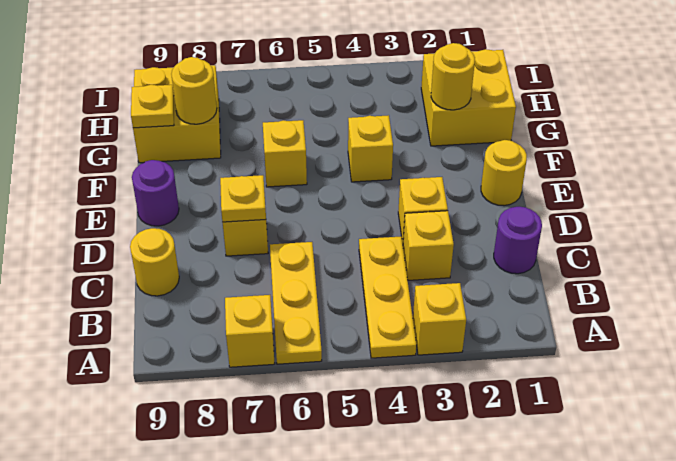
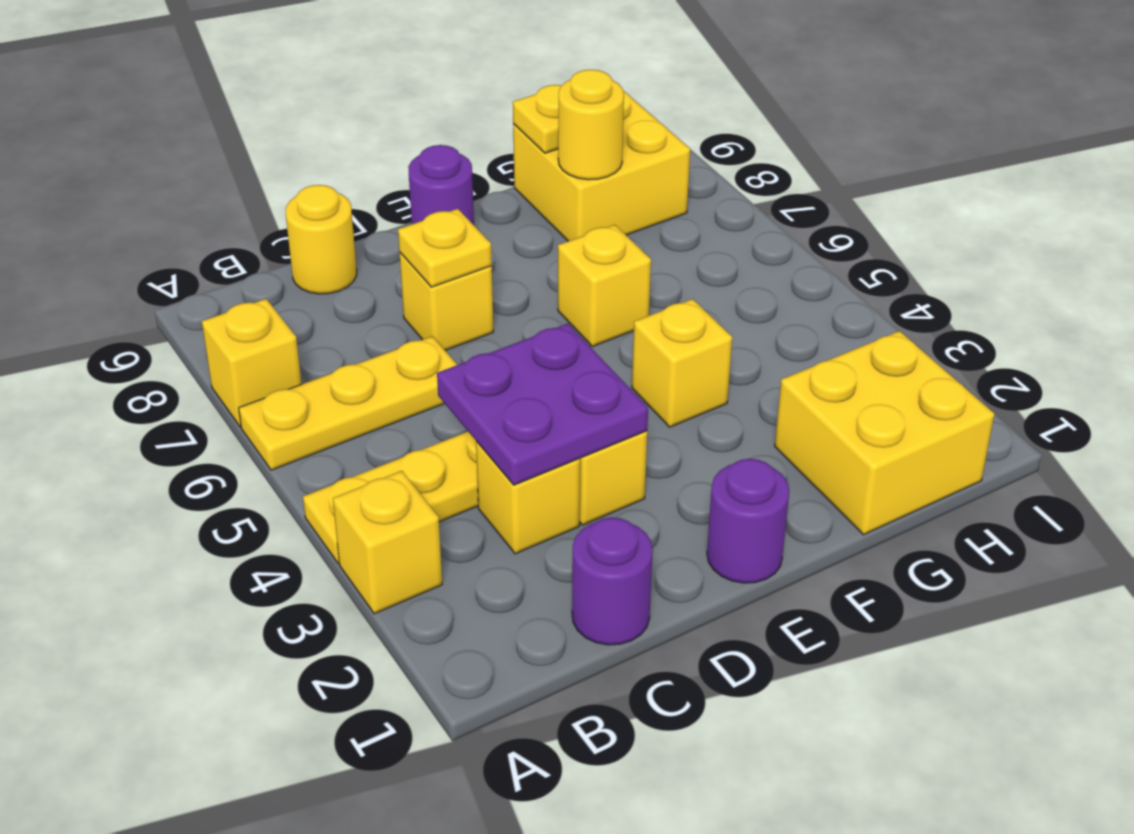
none -> purple plate C3:D4 level 2
yellow round brick E1 level 1 -> purple round brick E1 level 1
yellow round brick G2 level 2 -> none

